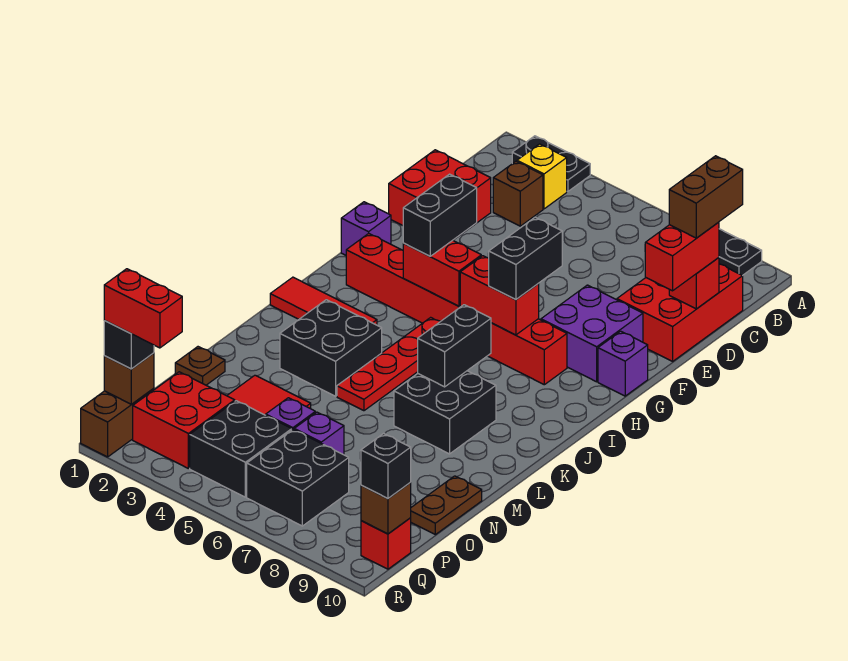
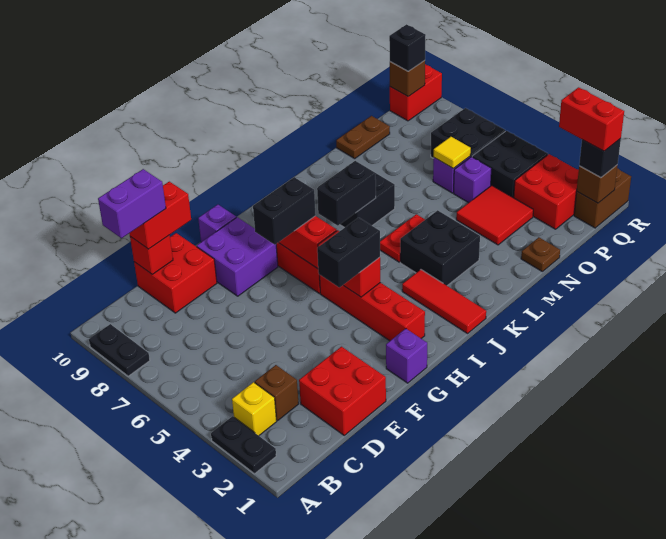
red brick C9:E10 level 1 -> red brick D9:E10 level 1
brown brick C10:D10 level 4 -> purple brick C10:D10 level 4
red plate I5:L5 level 1 -> red plate K5:L5 level 1
none -> yellow tile O6 level 2
red brick Q10 level 1 -> red brick Q10:R10 level 1

